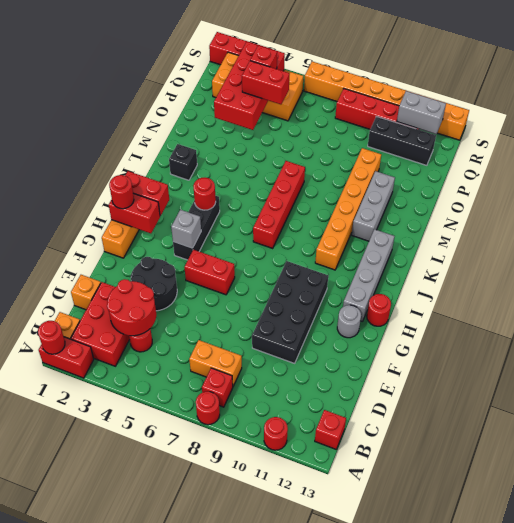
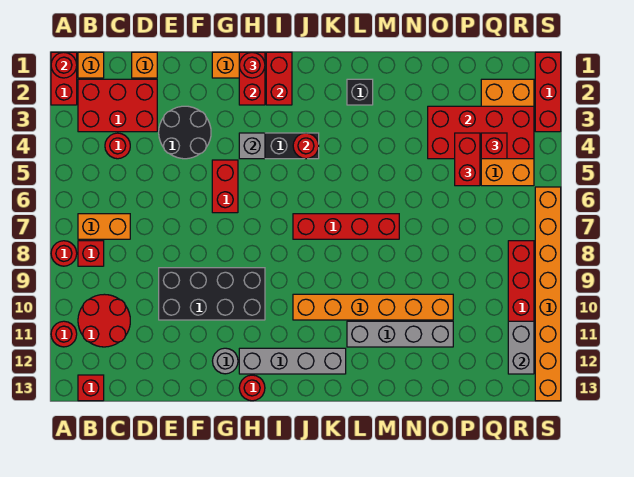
red round brick C3:D4 level 2 -> red round brick B10:C11 level 1
orange brick C7:C8 level 1 -> orange brick B7:C7 level 1
grey brick L11:N11 level 1 -> grey brick L11:O11 level 1
black brick Q10:Q12 level 1 -> none

